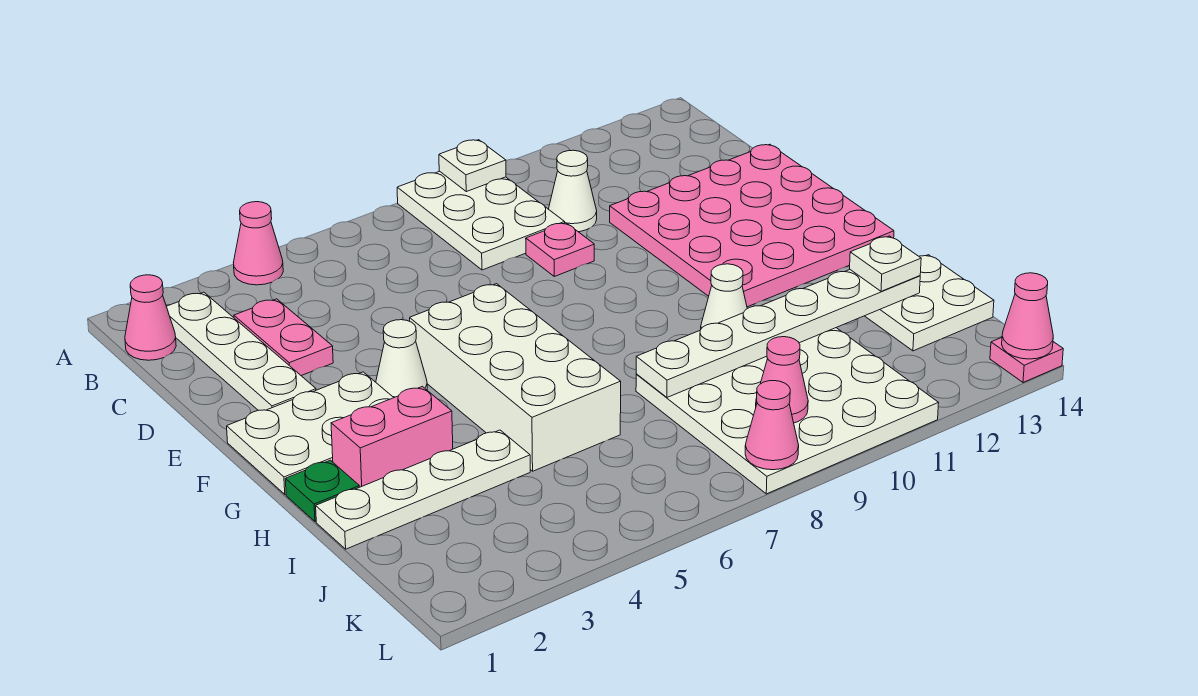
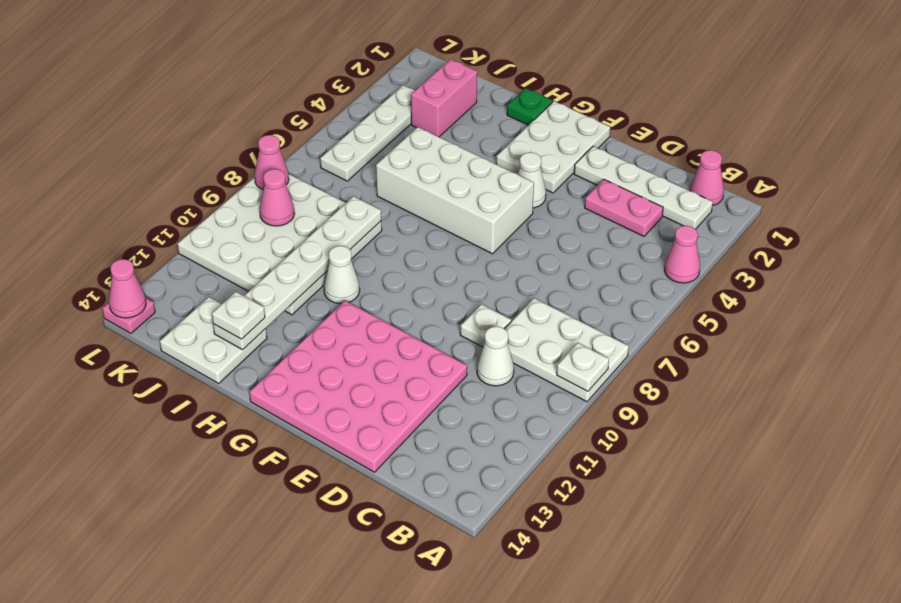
pink plate D9 level 1 -> white plate D9 level 1
pink brick H2:H3 level 1 -> pink brick J2:J3 level 1
white plate I1:I4 level 1 -> white plate K3:K6 level 1

